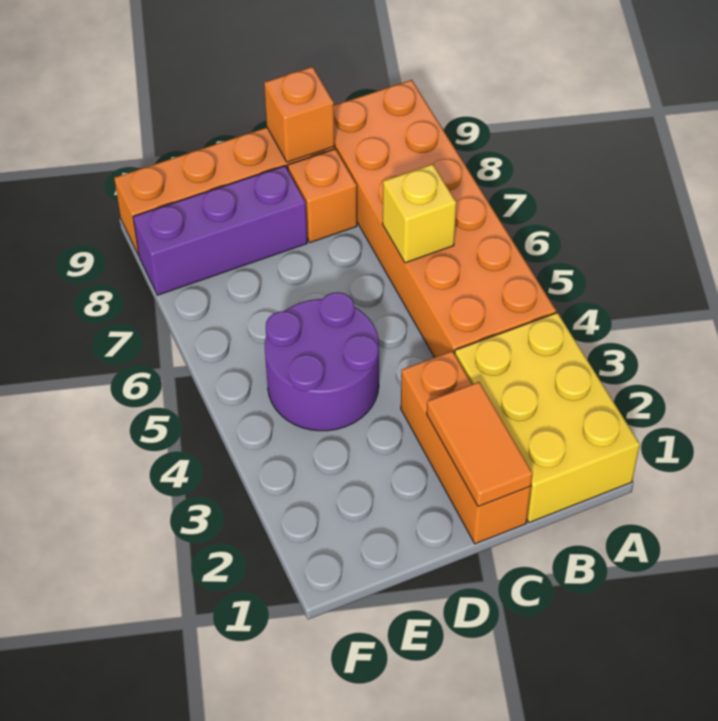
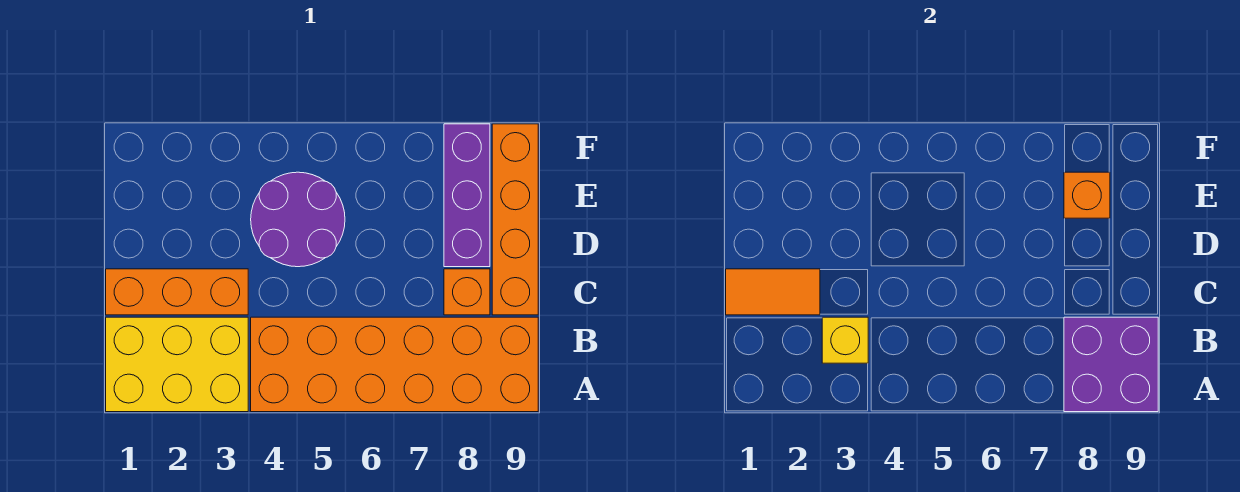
none -> purple brick A8:B9 level 2
yellow brick B6 level 2 -> yellow brick B3 level 2
orange brick C9 level 2 -> orange brick E8 level 2

